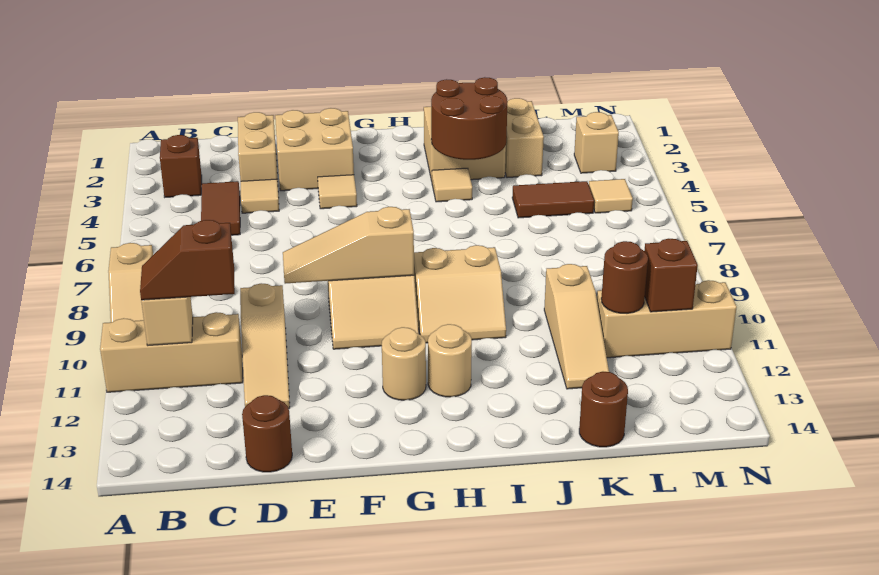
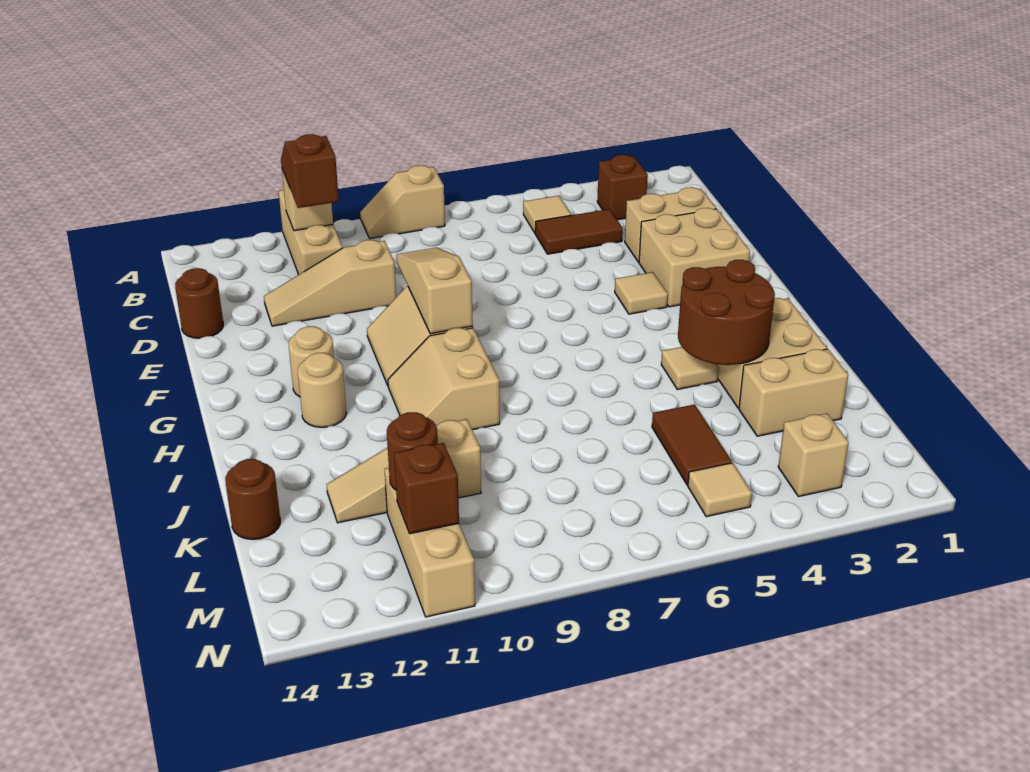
tan tile D4 level 1 -> tan tile B5 level 1

